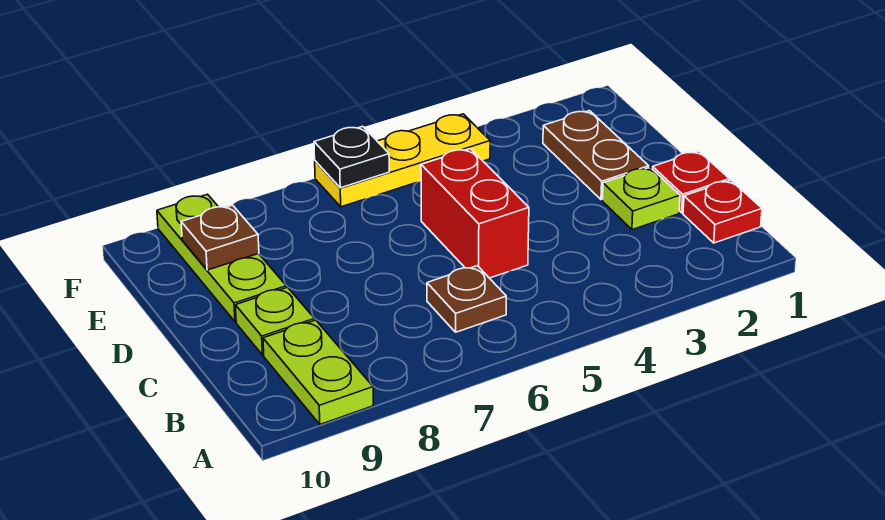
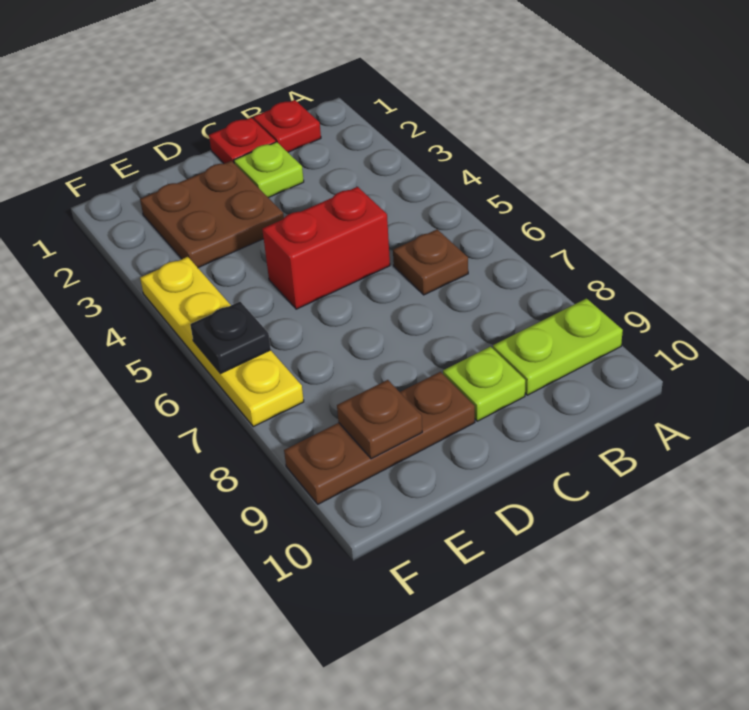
brown plate D2:E2 level 1 -> brown plate D2:E3 level 1
lime plate D9:F9 level 1 -> brown plate D9:F9 level 1
yellow plate F4:F6 level 1 -> yellow plate F4:F7 level 1

